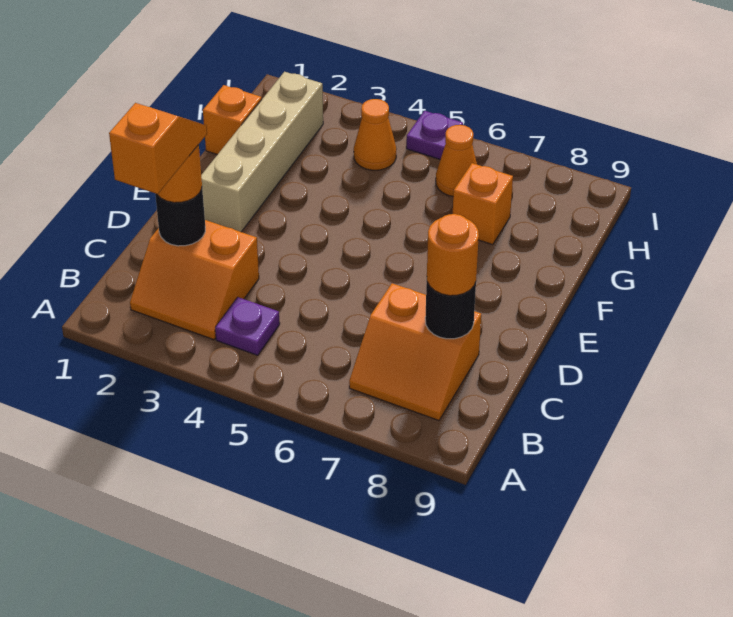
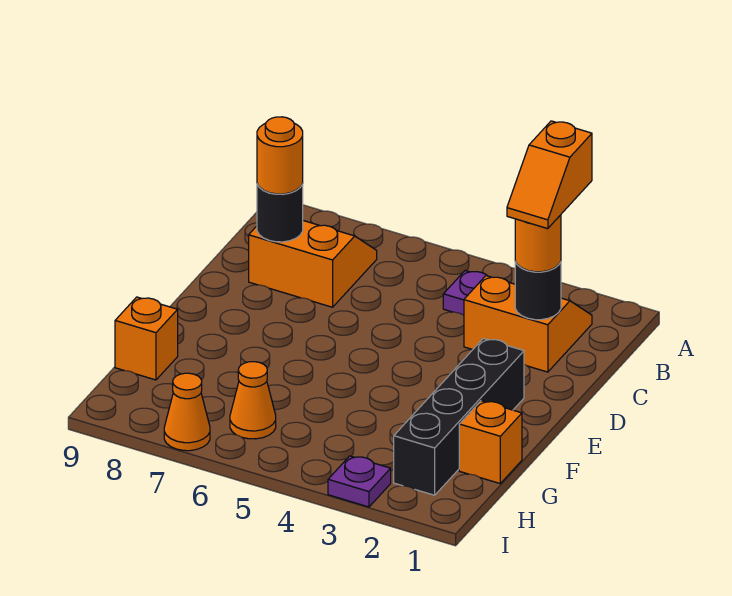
tan brick E2:H2 level 1 -> black brick E2:H2 level 1
orange brick G7 level 1 -> orange brick G9 level 1
orange cone H4 level 1 -> orange cone I7 level 1
purple plate I5 level 1 -> purple plate I3 level 1

